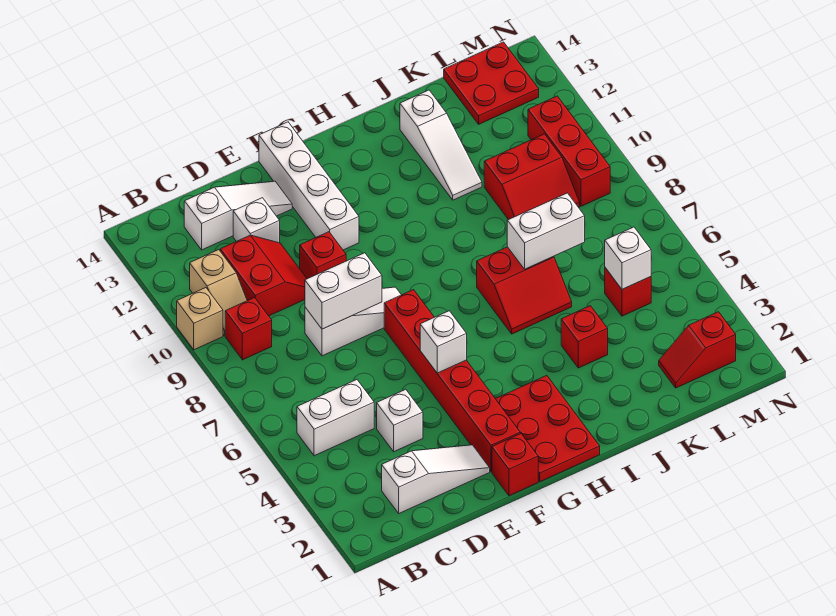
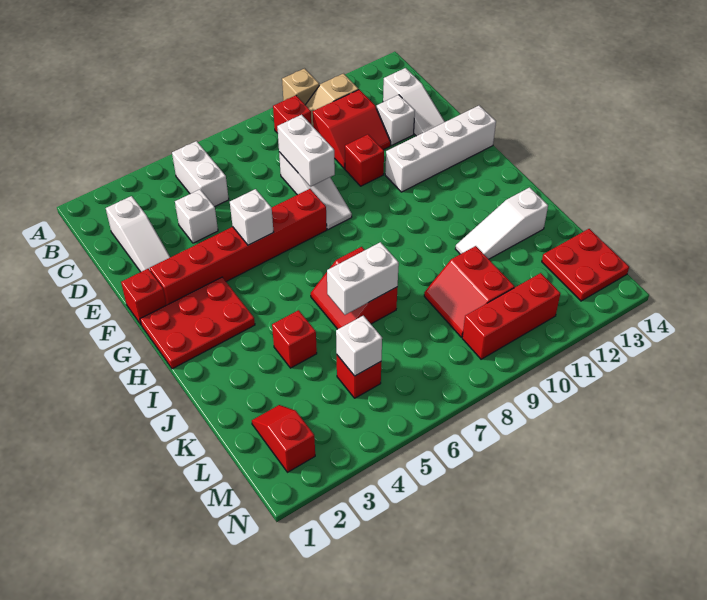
white brick J7:K7 level 2 -> white brick J6:J7 level 2

